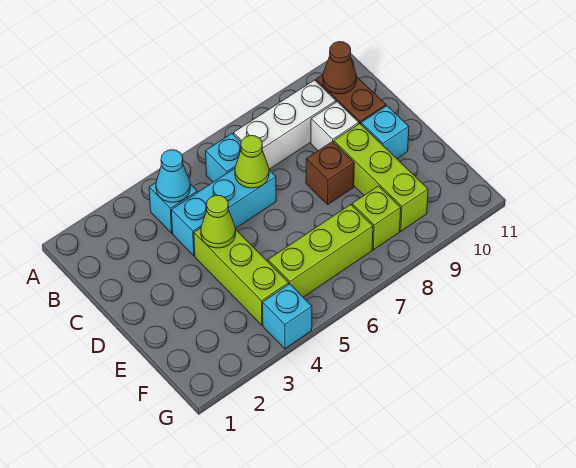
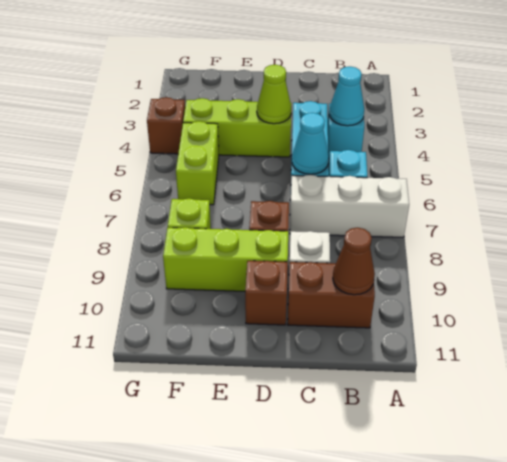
white brick B7:B9 level 1 -> white brick A7:C7 level 1
lime cone C6 level 2 -> cyan cone C6 level 2
cyan brick D10 level 1 -> brown brick D10 level 1
lime brick F5:F7 level 1 -> lime brick F5:F6 level 1
cyan brick G4 level 1 -> brown brick G4 level 1

